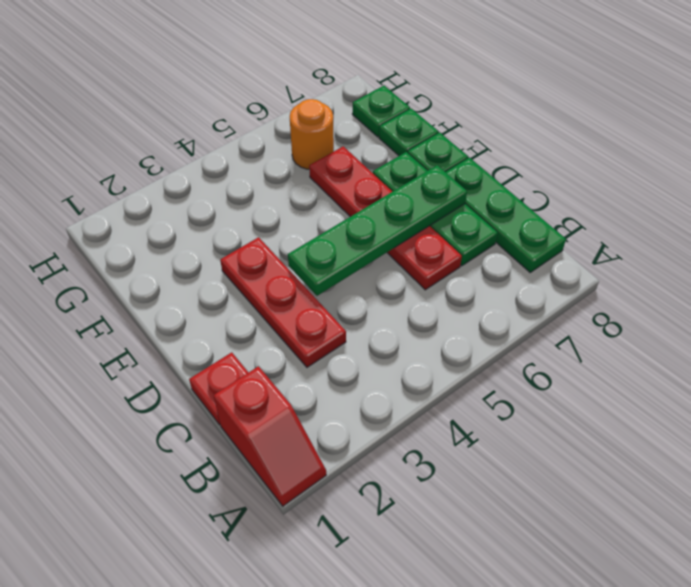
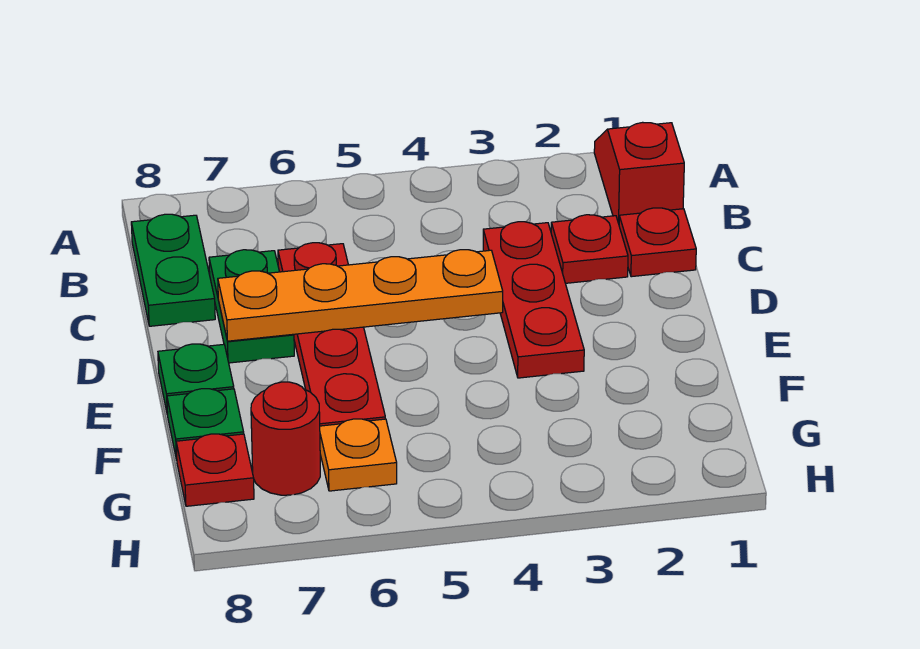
green plate B8:D8 level 1 -> green plate B8:C8 level 1
none -> red plate C2 level 1
green plate C7:E7 level 1 -> green plate C7:D7 level 1
green plate D4:D7 level 2 -> orange plate D4:D7 level 2
orange round brick G6 level 1 -> orange plate G6 level 1
none -> red round brick G7 level 1
green plate G8 level 1 -> red plate G8 level 1

